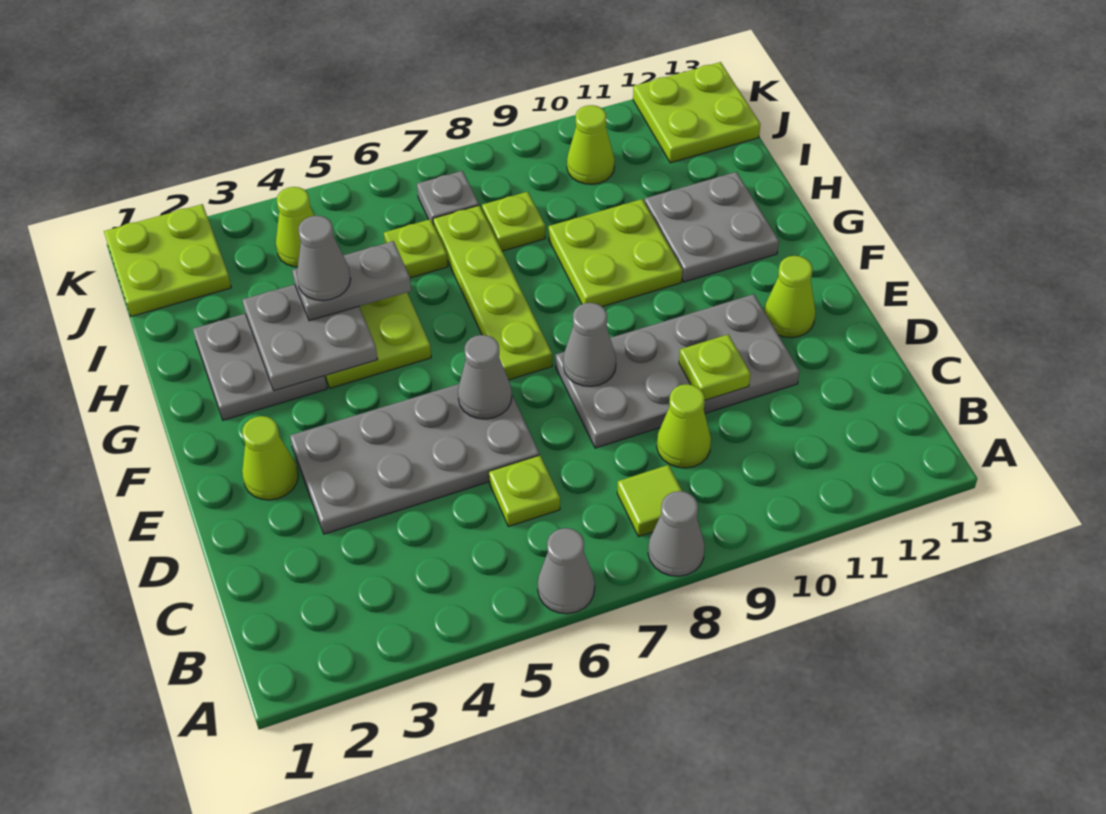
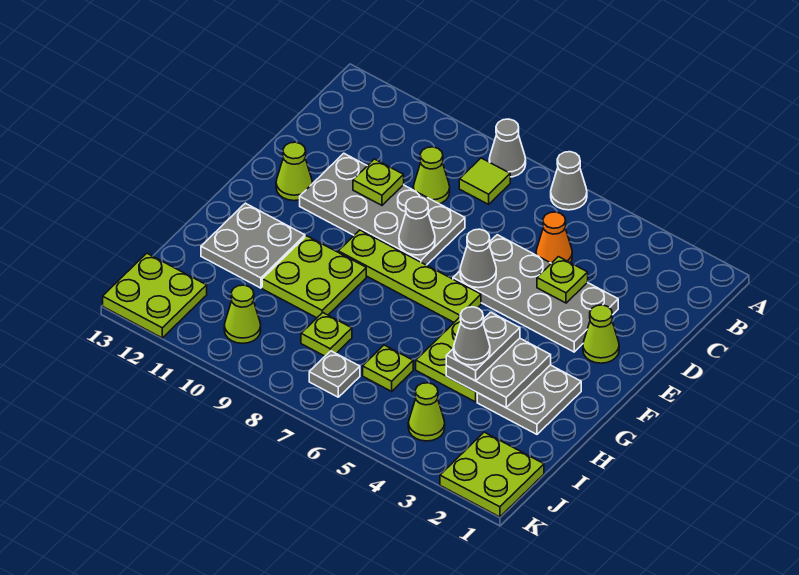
none -> orange cone C5 level 1
lime plate C6 level 1 -> lime plate D4 level 2
lime plate F7:I7 level 1 -> lime plate F6:F9 level 1
grey plate H4:H5 level 3 -> grey plate G4:H4 level 3

